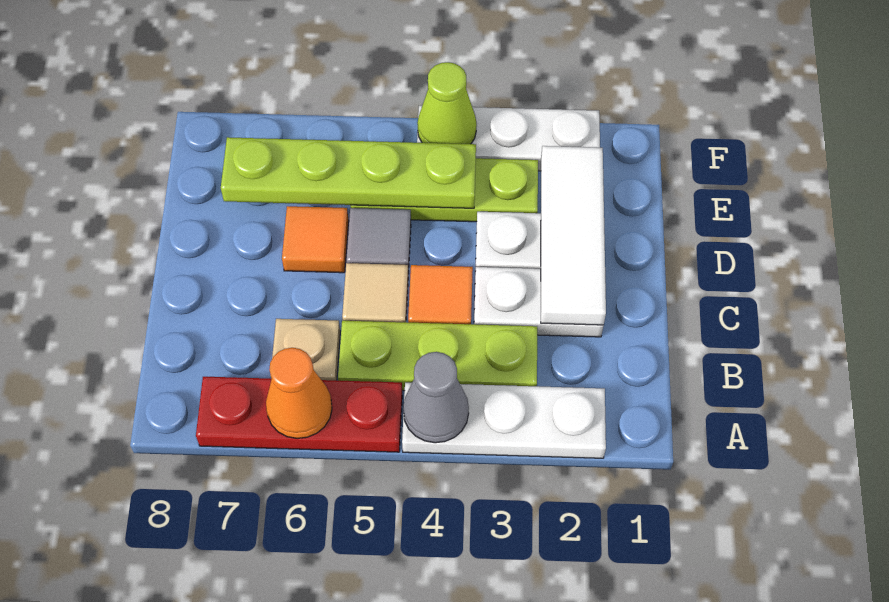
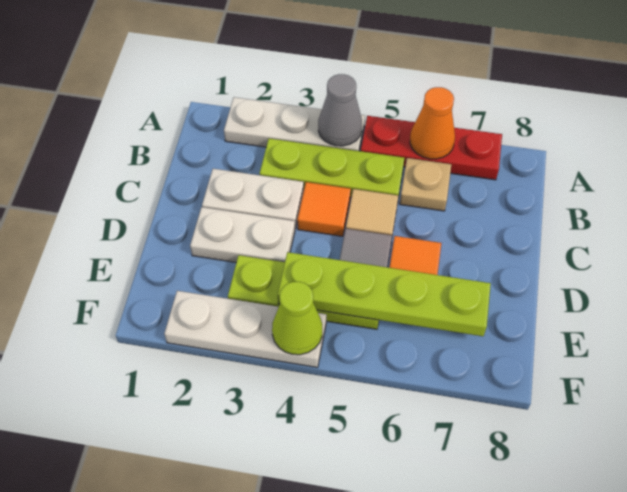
white tile C2:E2 level 2 -> none

